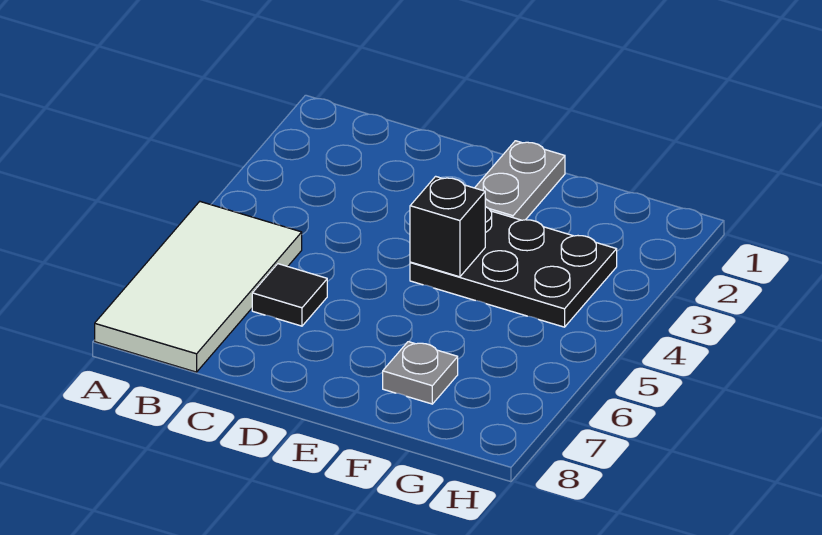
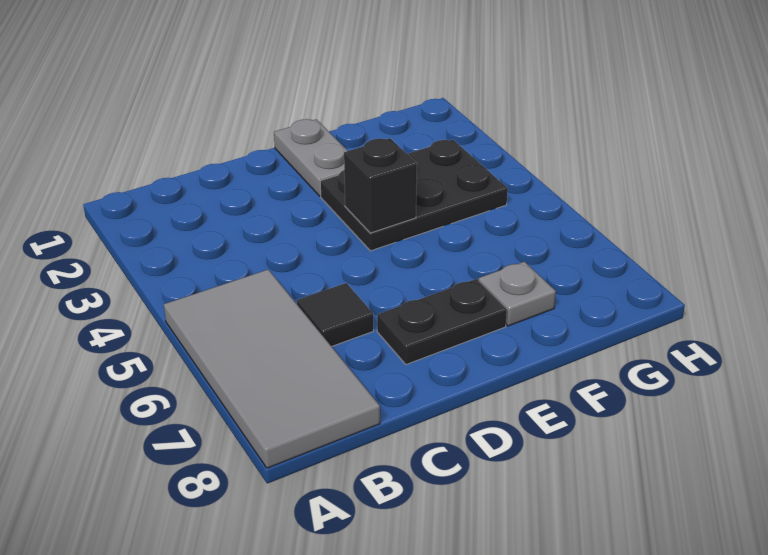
white tile A5:B8 level 1 -> grey tile A5:B8 level 1
none -> black plate D7:E7 level 1

